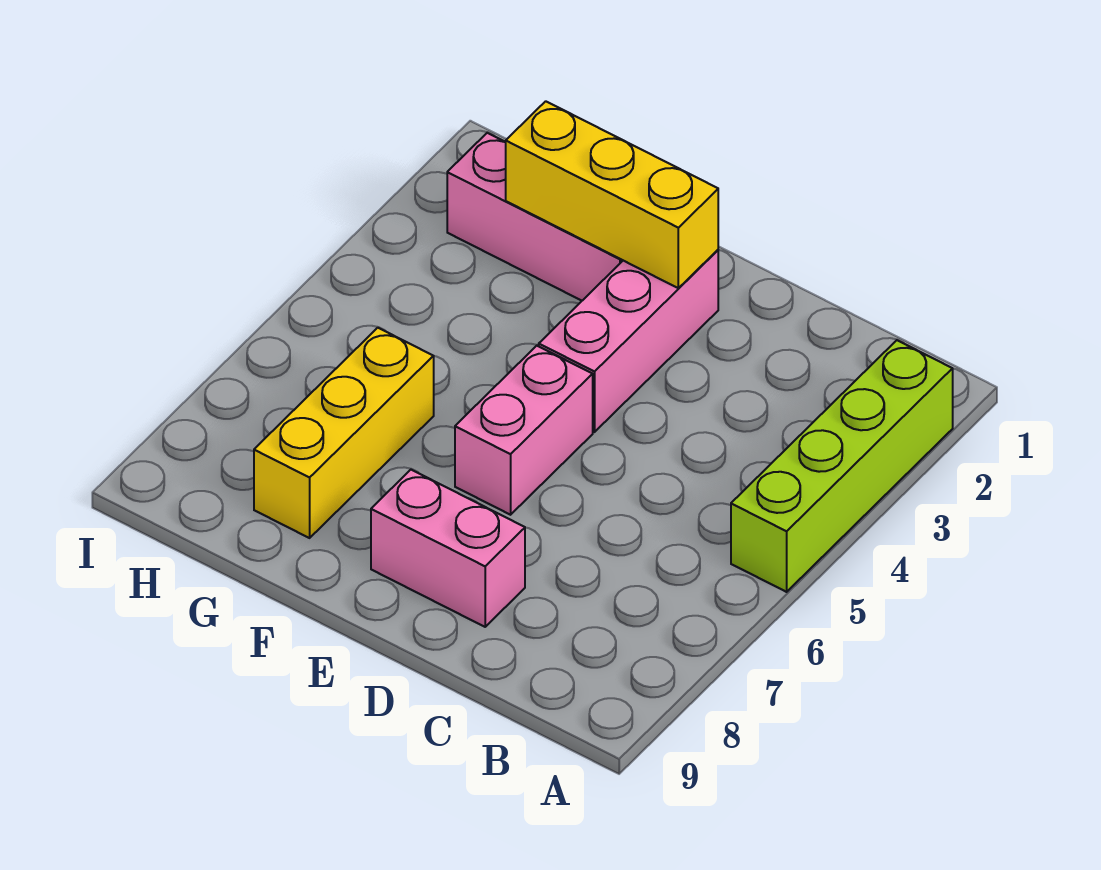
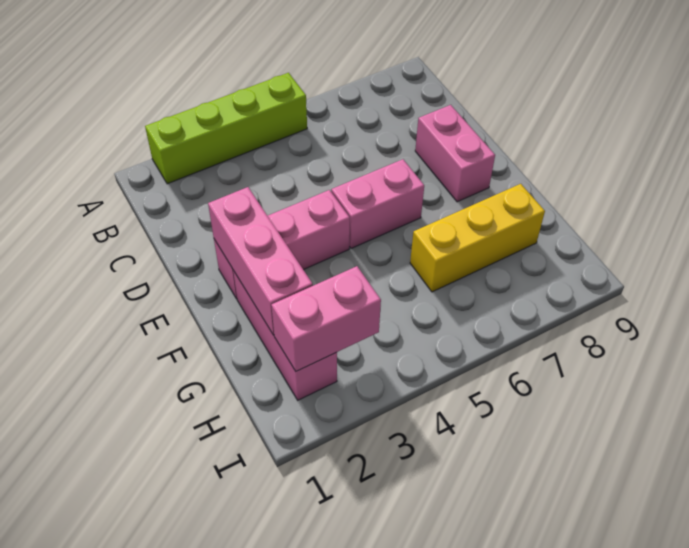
yellow brick E2:G2 level 2 -> pink brick E2:G2 level 2
none -> pink brick H2:H3 level 2

